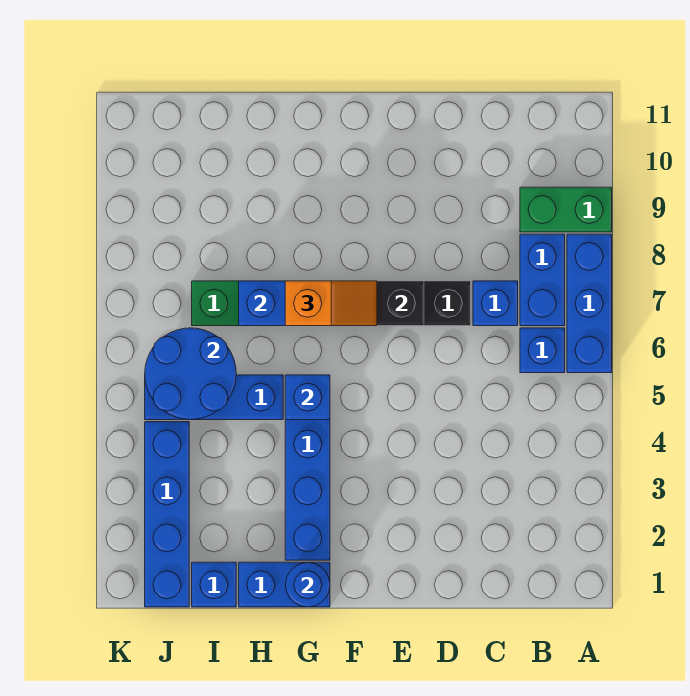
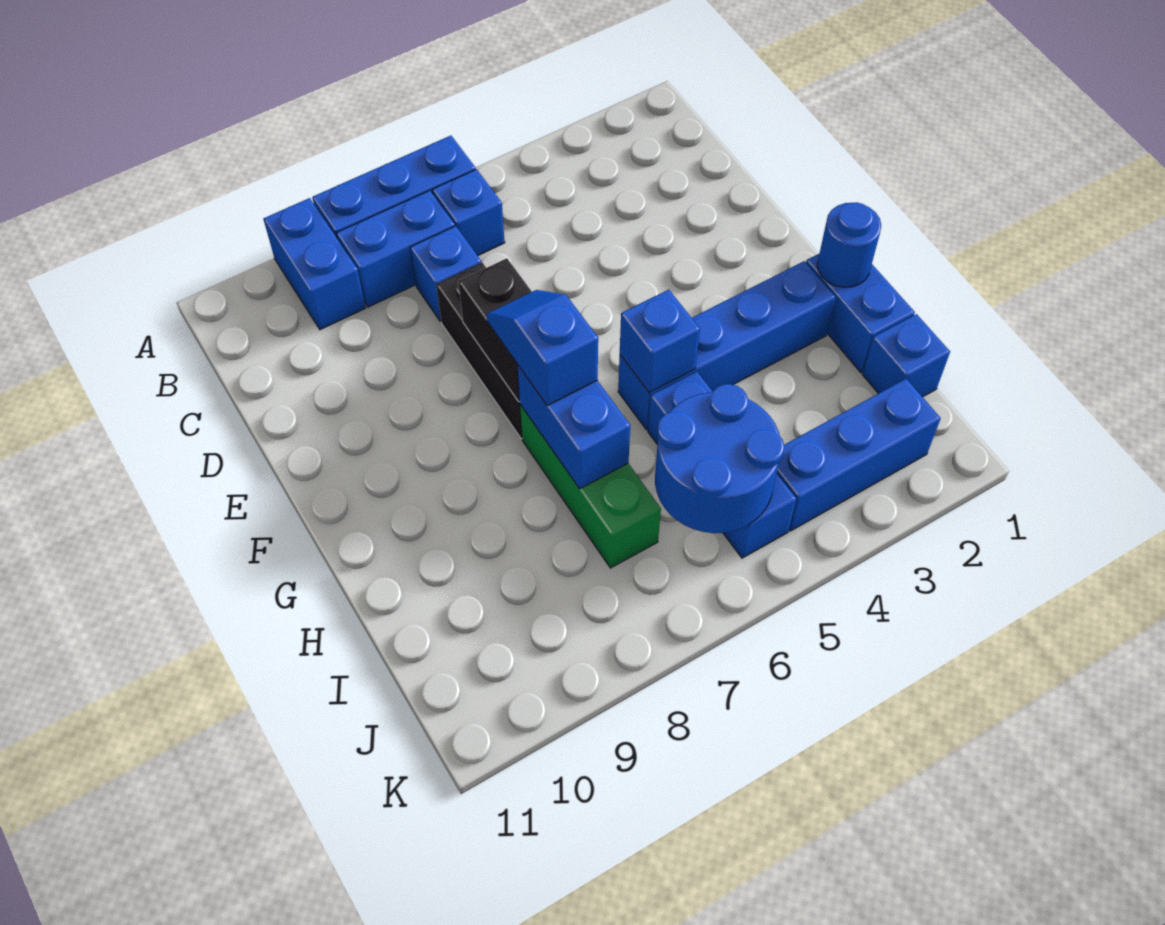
green brick A9:B9 level 1 -> blue brick A9:B9 level 1
orange slope F7:G7 level 3 top G -> blue slope F7:G7 level 3 top G
blue brick J1:J4 level 1 -> blue brick J2:J4 level 1

